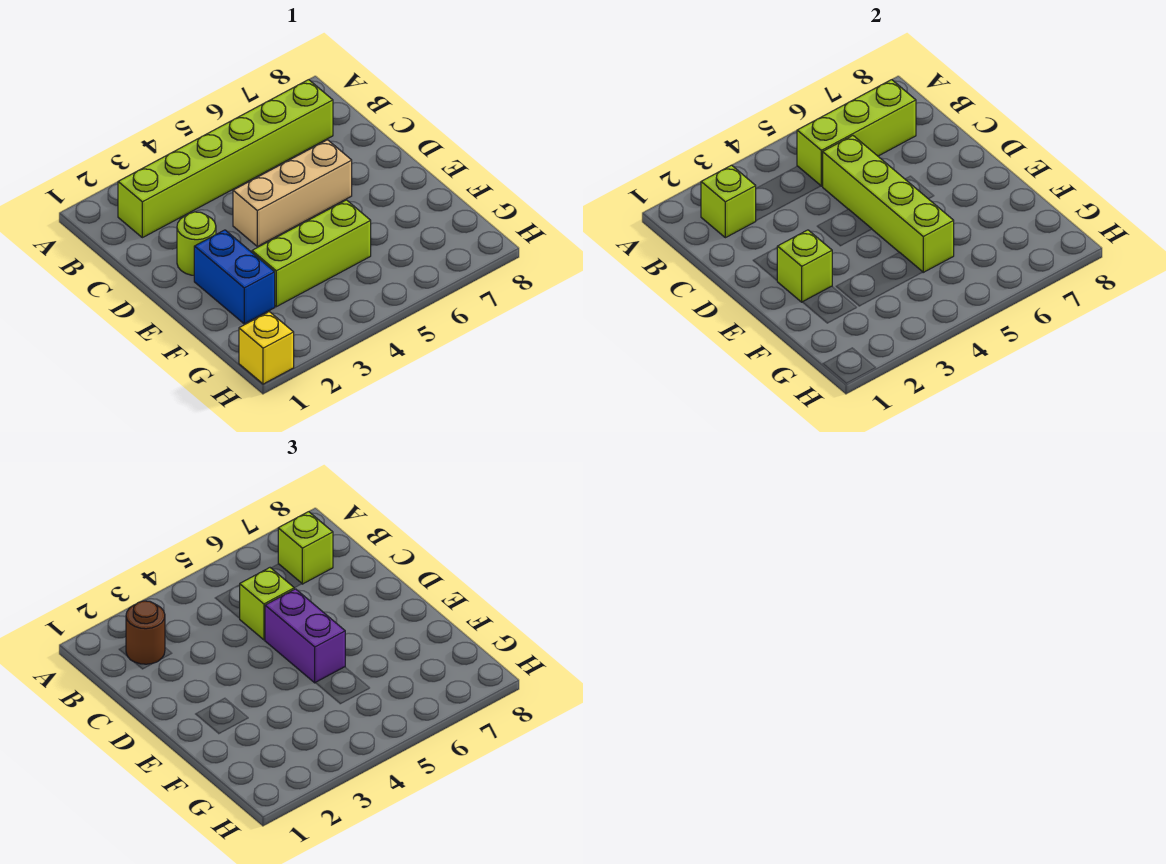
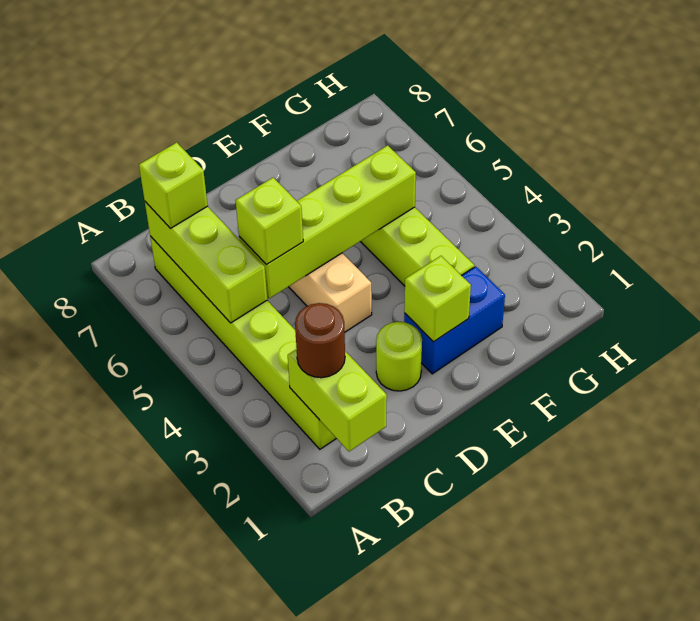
lime brick B2 level 2 -> lime brick B1:B2 level 2
purple brick D5:E5 level 3 -> none
yellow brick H1 level 1 -> none

